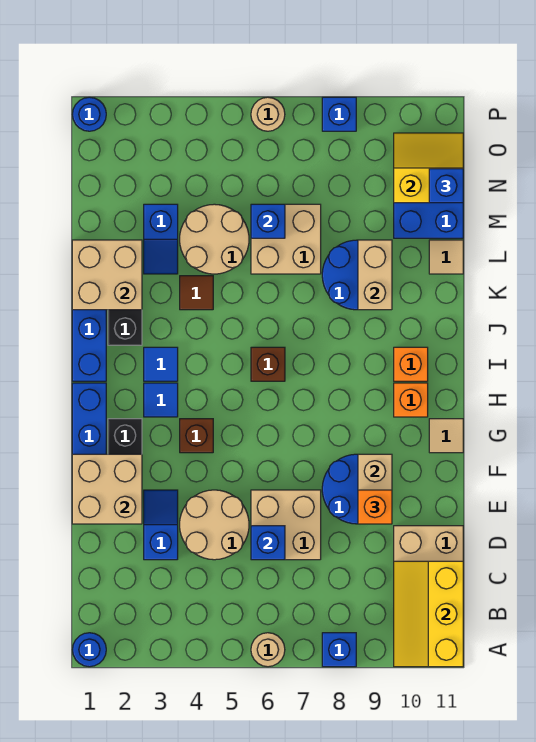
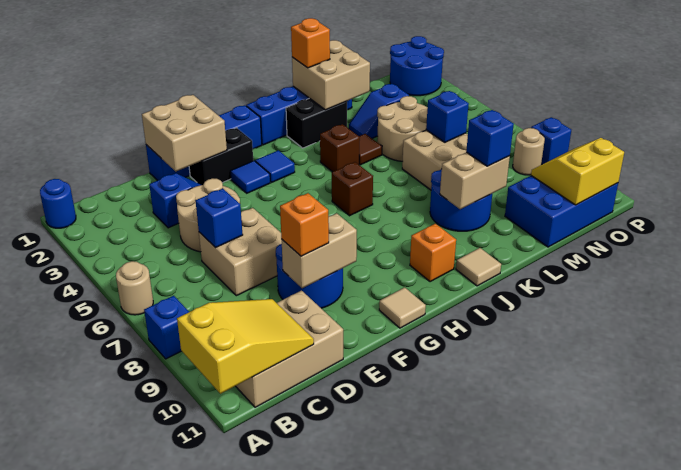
yellow slope A10:C11 level 2 top 11 -> yellow slope A10:C11 level 2 top A
brown brick G4 level 1 -> brown brick J4 level 1
orange brick H10 level 1 -> orange brick K1 level 3
blue tile I3 level 1 -> blue tile G3 level 1
tan tile L11 level 1 -> tan tile J11 level 1
yellow slope N10:O11 level 2 top N -> yellow slope N10:O11 level 2 top 11
blue brick N11 level 3 -> blue brick L9 level 3
blue round brick P1 level 1 -> blue round brick O1:P2 level 1
tan round brick P6 level 1 -> tan round brick O8 level 1

